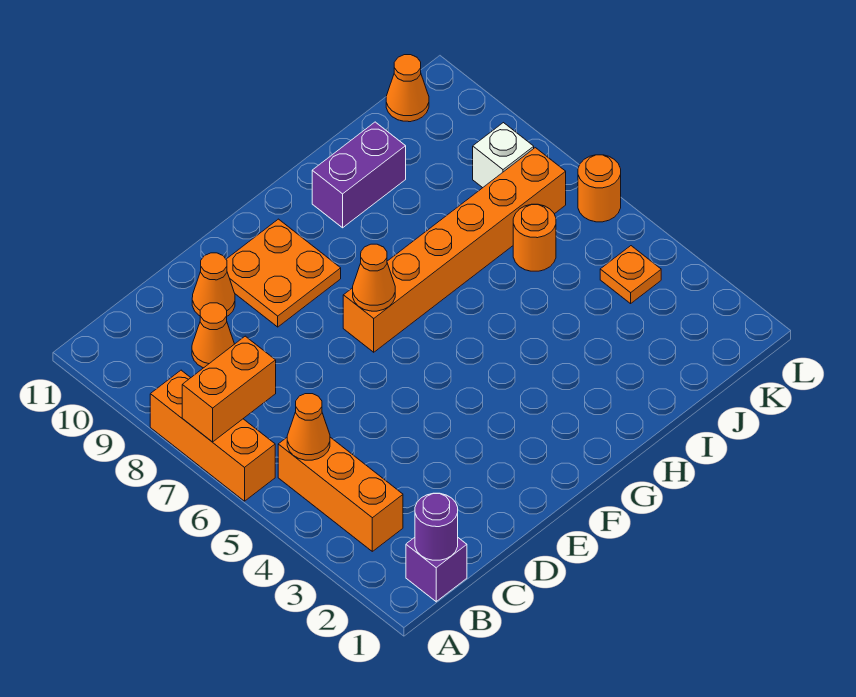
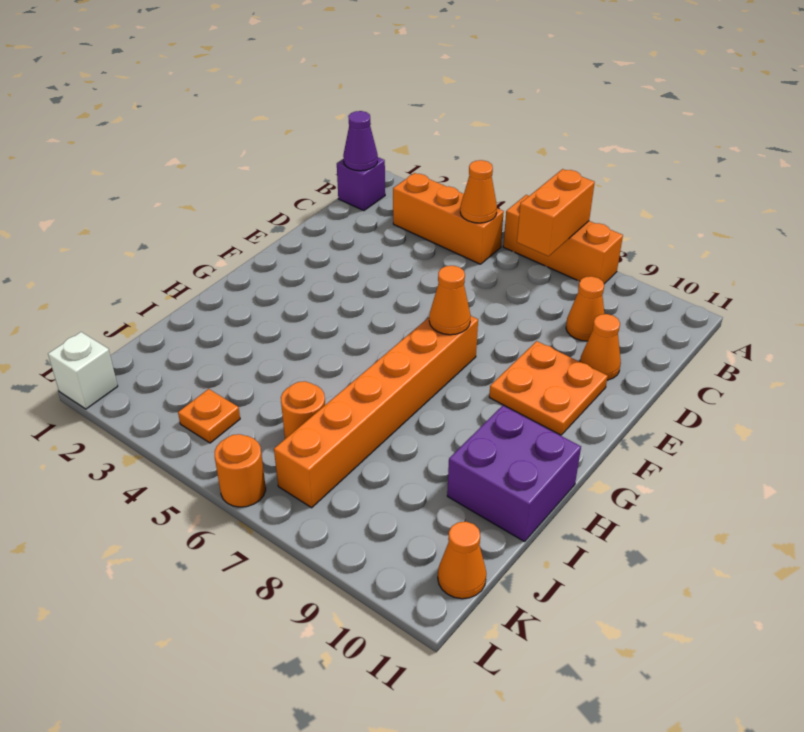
purple round brick B1 level 2 -> purple cone B1 level 2
purple brick H10:I10 level 1 -> purple brick H10:I11 level 1
white brick K8 level 1 -> white brick L1 level 1

